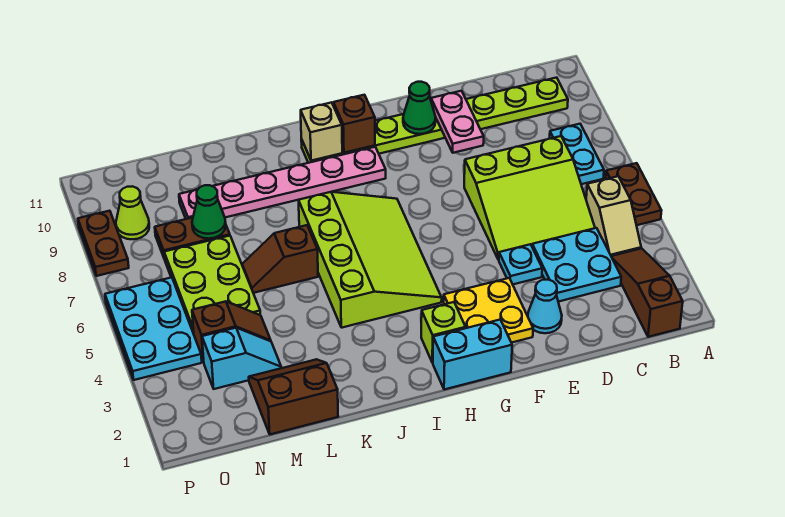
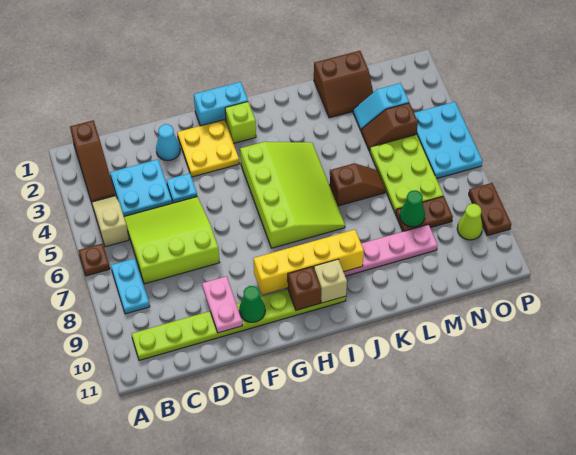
brown plate A5:A6 level 1 -> brown plate A6 level 1
none -> yellow brick G9:J9 level 2
lime slope H4:J7 level 1 top J -> lime slope H4:J7 level 1 top H

